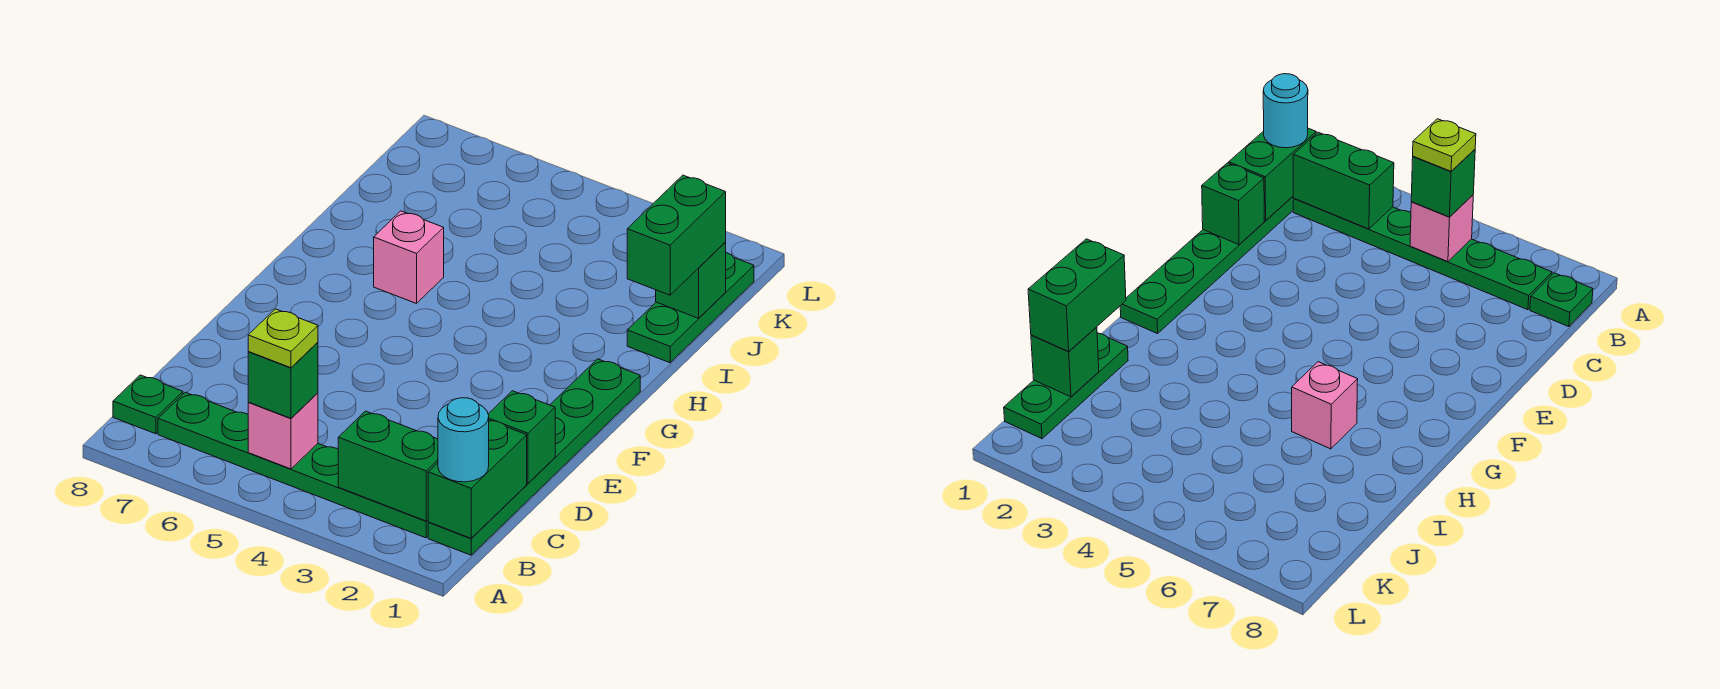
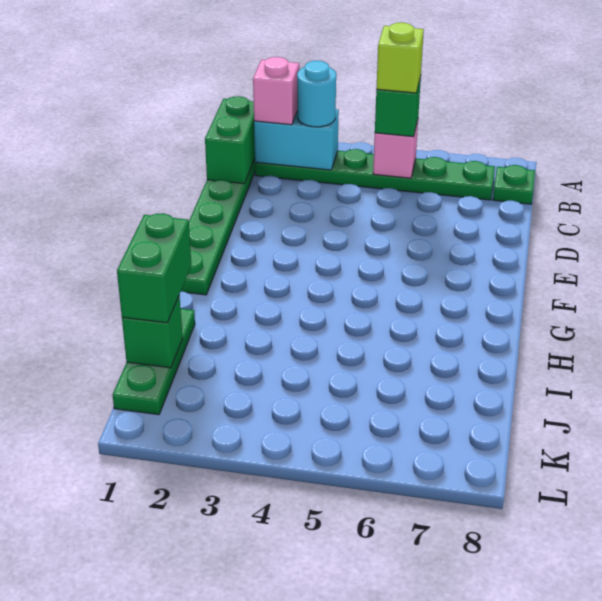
cyan round brick B1 level 3 -> cyan round brick B3 level 3
green brick B2:B3 level 2 -> cyan brick B2:B3 level 2
lime plate B5 level 4 -> lime brick B5 level 4
green brick D1 level 2 -> none
pink brick H6 level 1 -> pink brick B2 level 3

